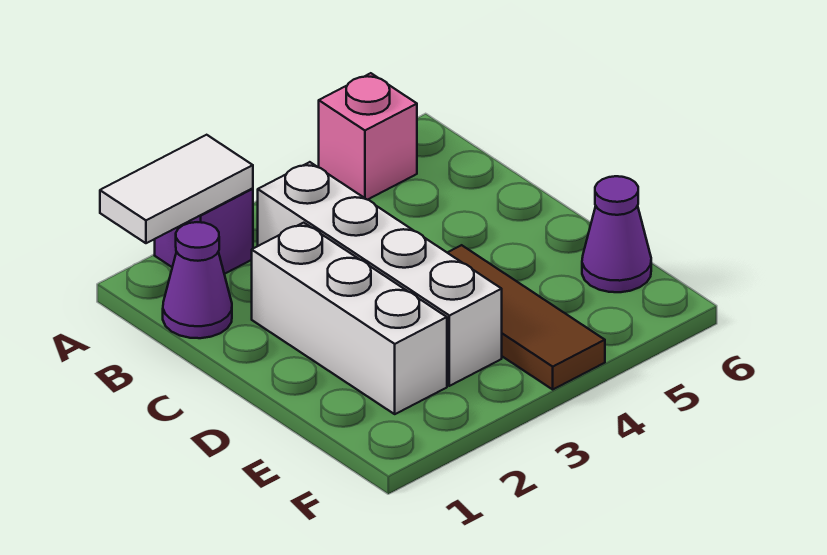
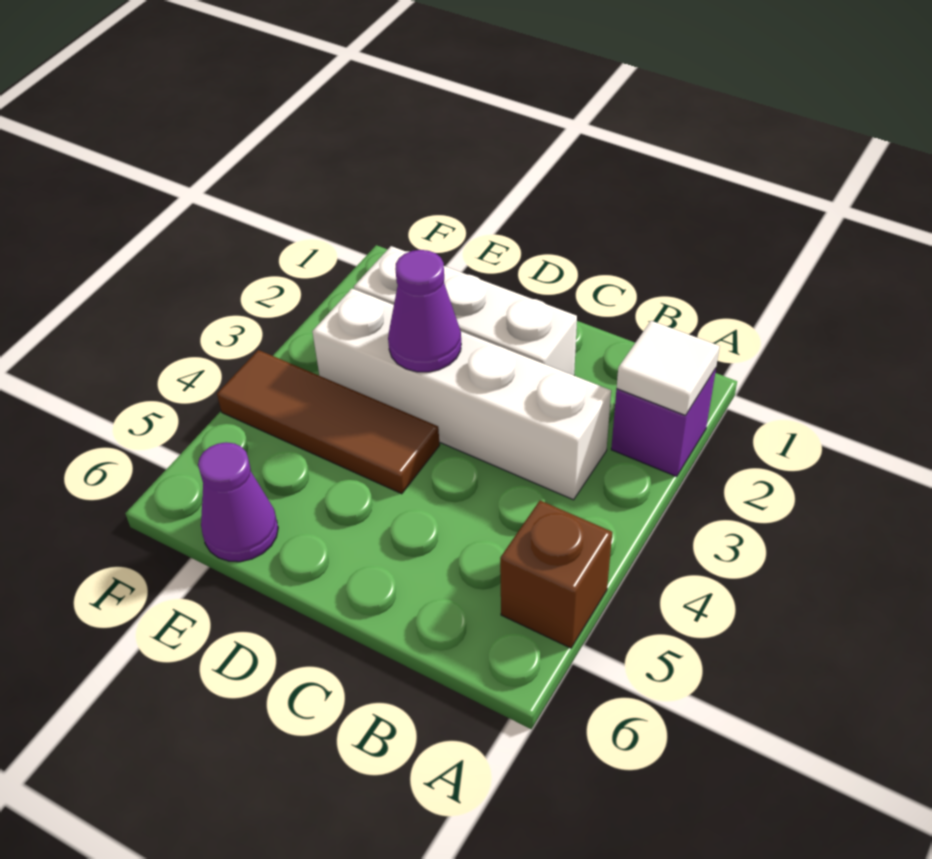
white tile A1:A2 level 2 -> white tile A2 level 2
pink brick A5 level 1 -> brown brick A5 level 1
purple cone B1 level 1 -> purple cone D3 level 2

